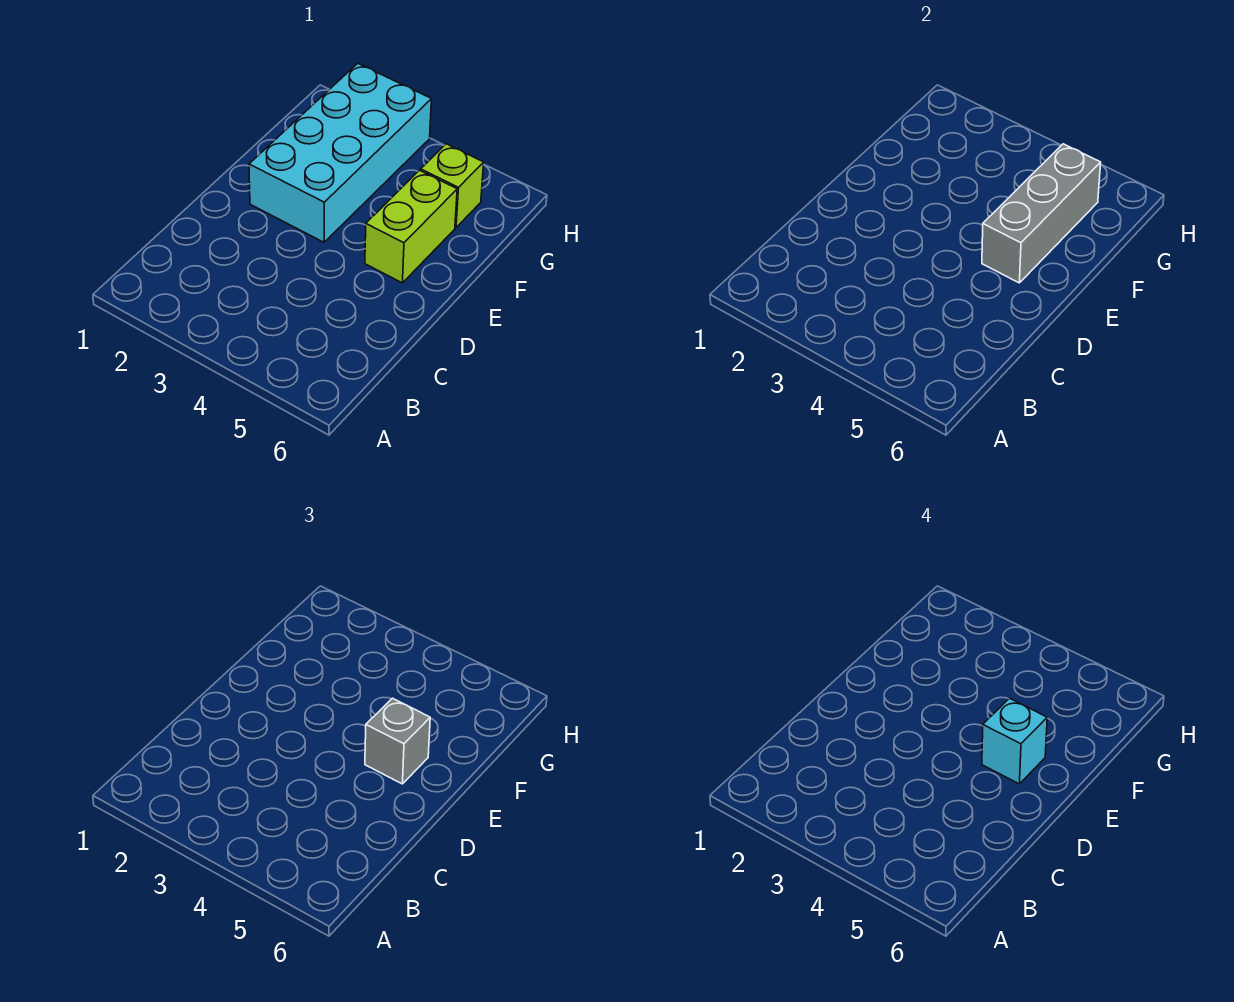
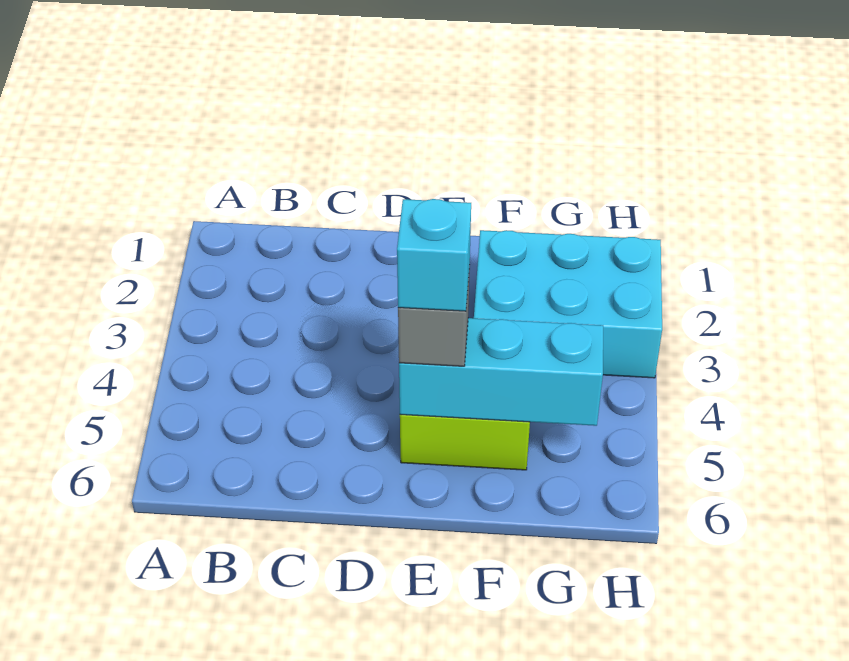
cyan brick E2:H3 level 1 -> cyan brick F2:H3 level 1
grey brick E5:G5 level 2 -> cyan brick E5:G5 level 2
lime brick G5 level 1 -> none

